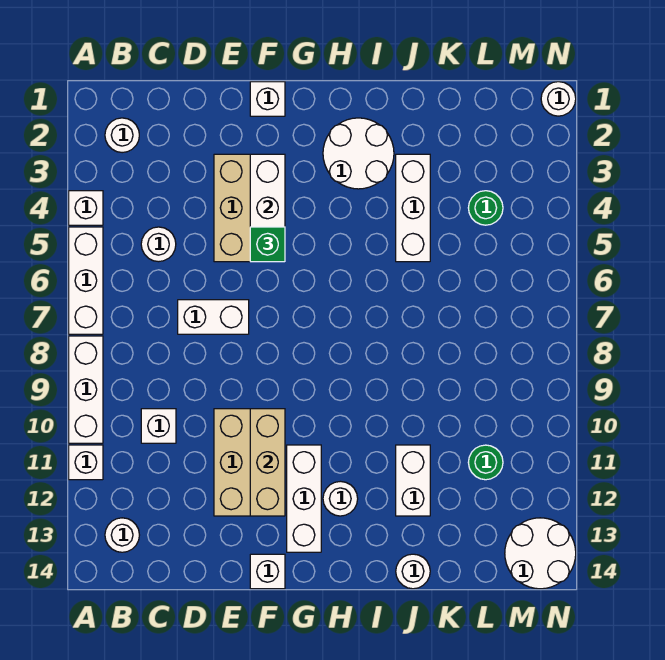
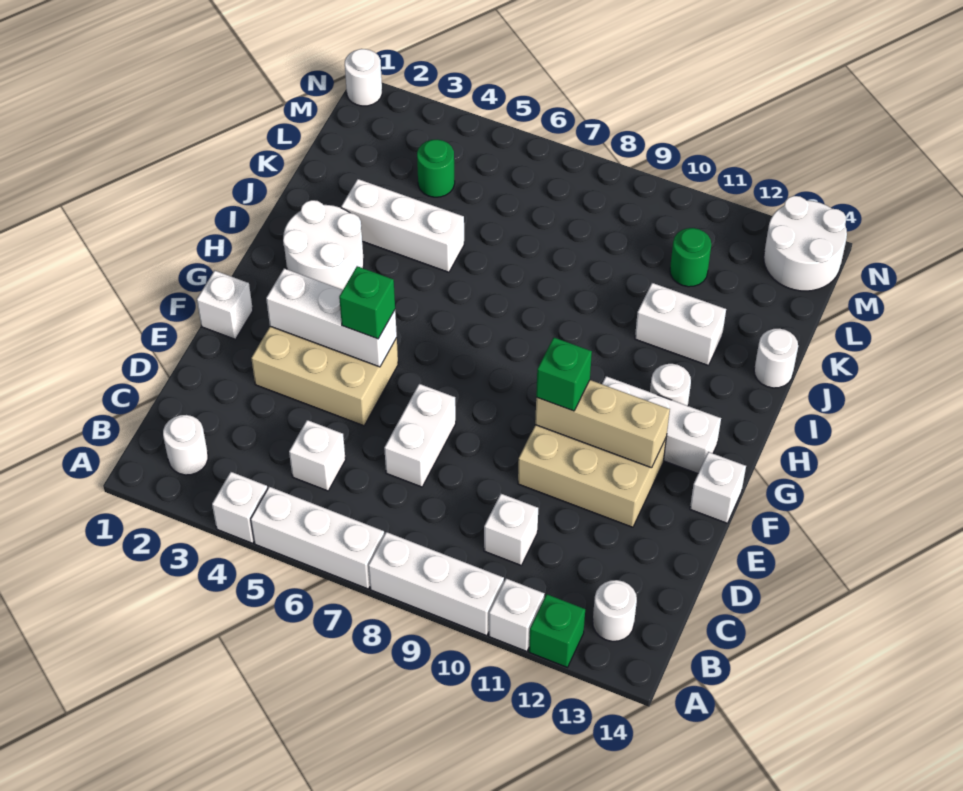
none -> green brick A12 level 1
white round brick C5 level 1 -> white brick C5 level 1
none -> green brick F10 level 3

